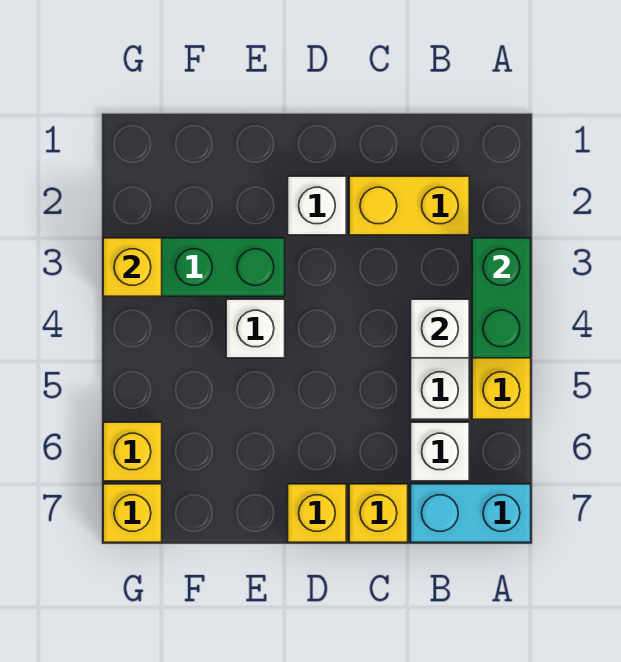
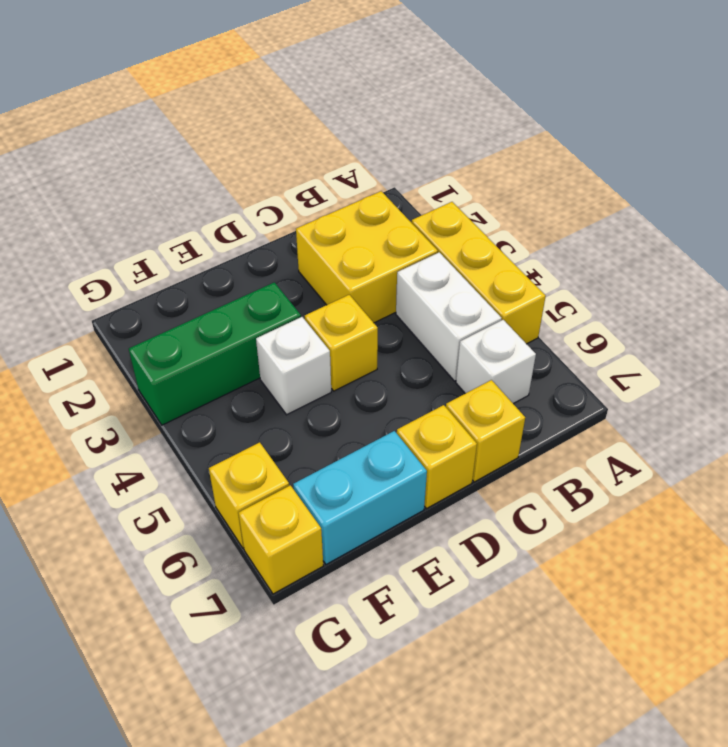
green brick A3:A4 level 2 -> none
cyan brick A7:B7 level 1 -> cyan brick E7:F7 level 1
yellow brick B2:C2 level 1 -> yellow brick B2:C3 level 1
white brick B4 level 2 -> none
white brick D2 level 1 -> none
yellow brick G3 level 2 -> yellow brick D4 level 1

